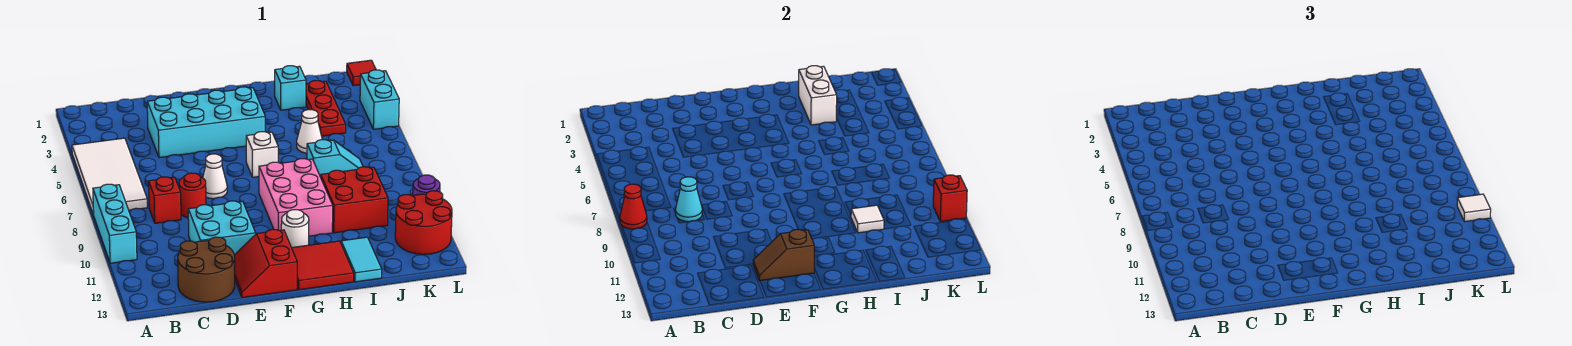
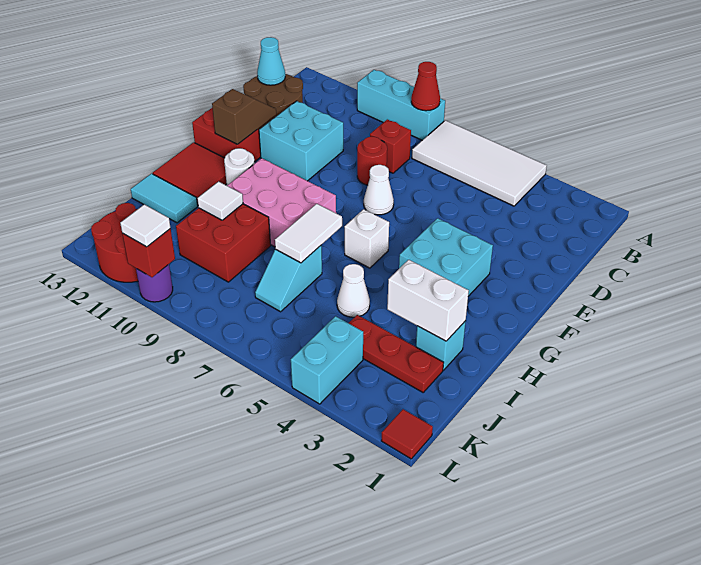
cyan cone C8 level 2 -> cyan cone C13 level 2
cyan brick D3:G4 level 1 -> cyan brick F3:G4 level 1
none -> white tile H7:I7 level 2
cyan brick L3:L4 level 1 -> cyan brick K4:L4 level 1

